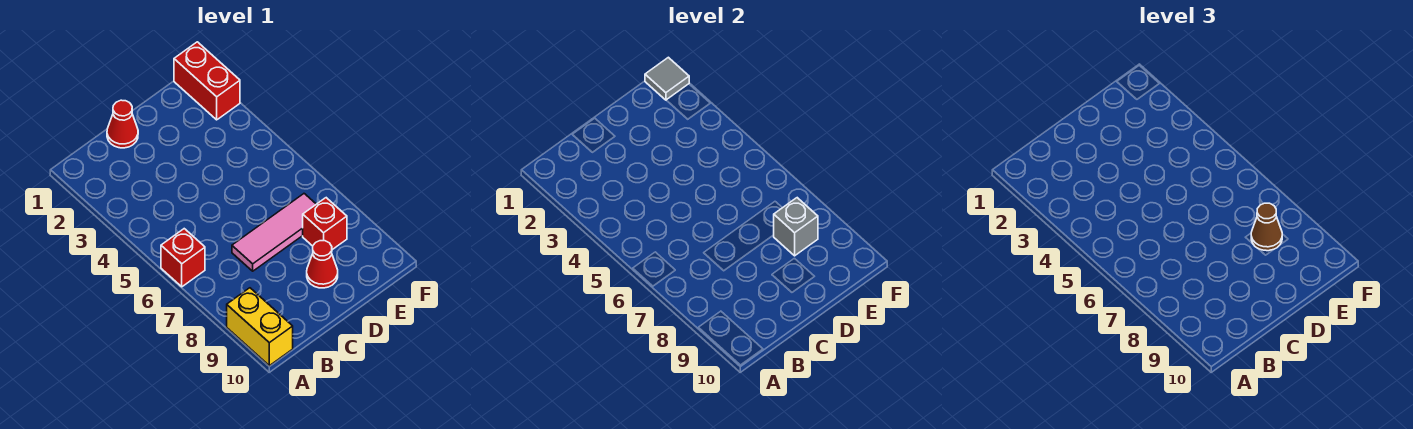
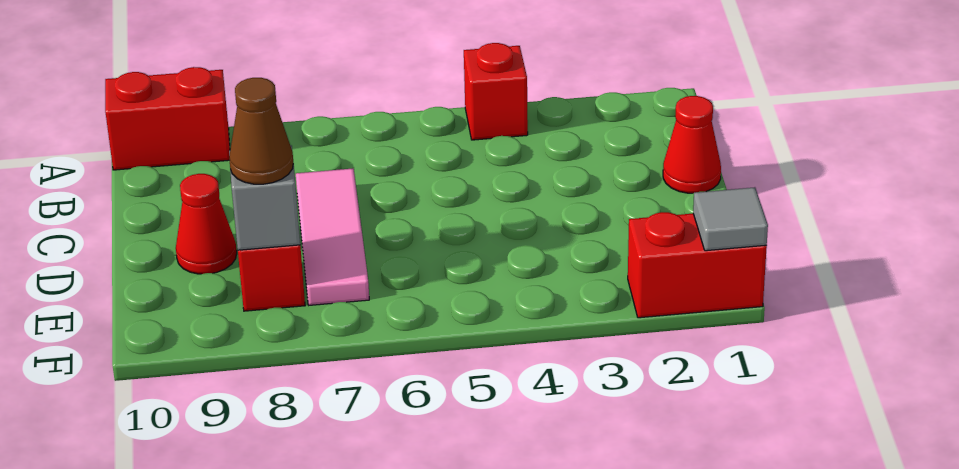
red brick A6 level 1 -> red brick A4 level 1
yellow brick A9:A10 level 1 -> red brick A9:A10 level 1

